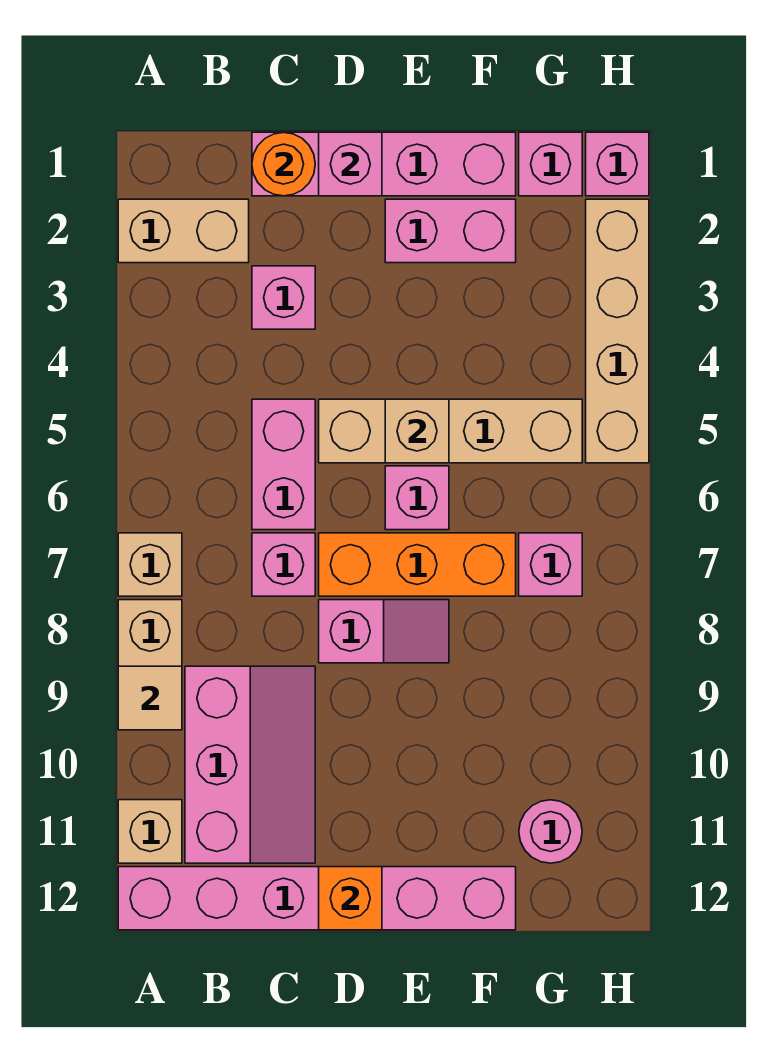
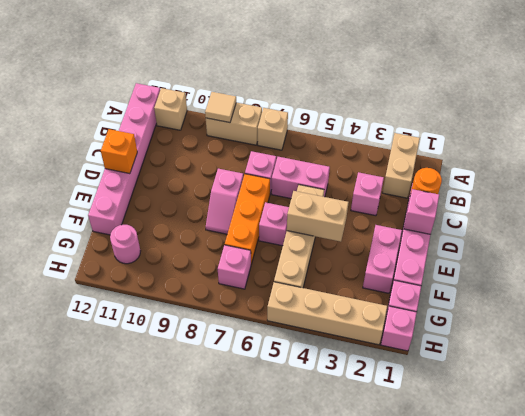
pink slope B9:C11 level 1 top B -> none
tan brick E5 level 2 -> tan brick E4:E5 level 2

